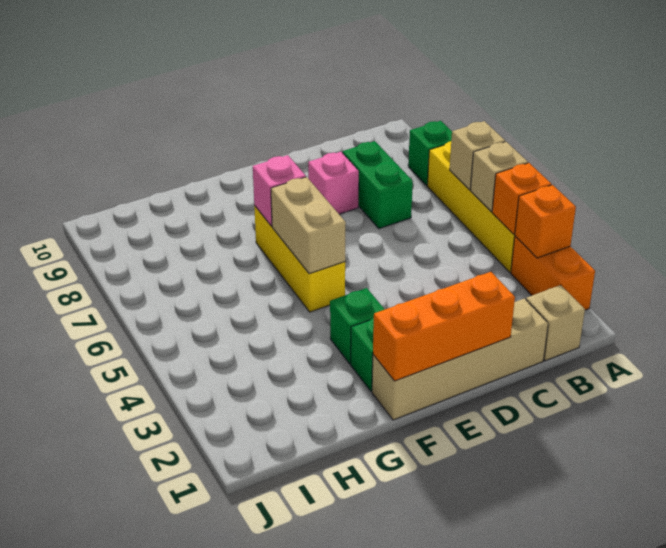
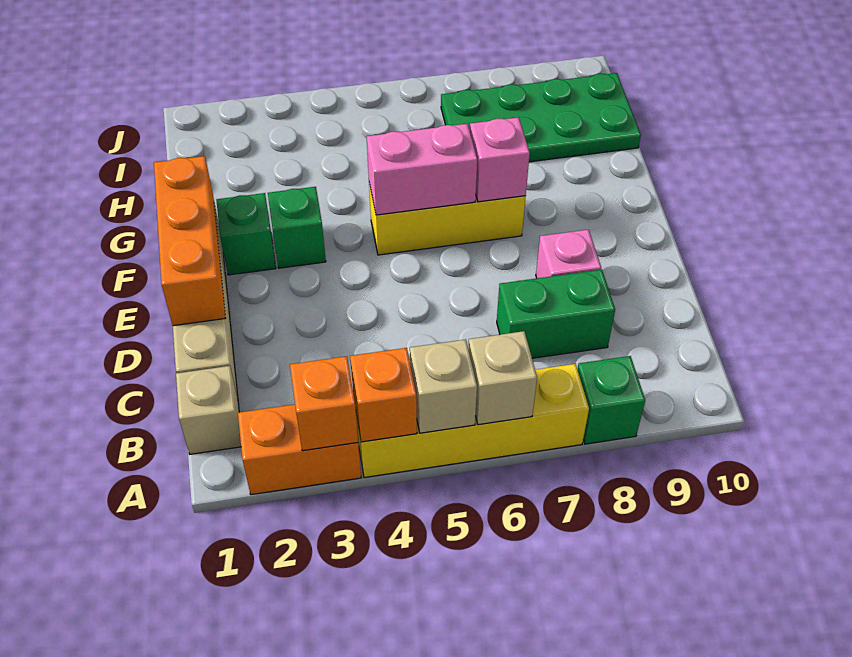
tan brick F5:F6 level 2 -> pink brick F5:F6 level 2
none -> green plate H7:I10 level 1

